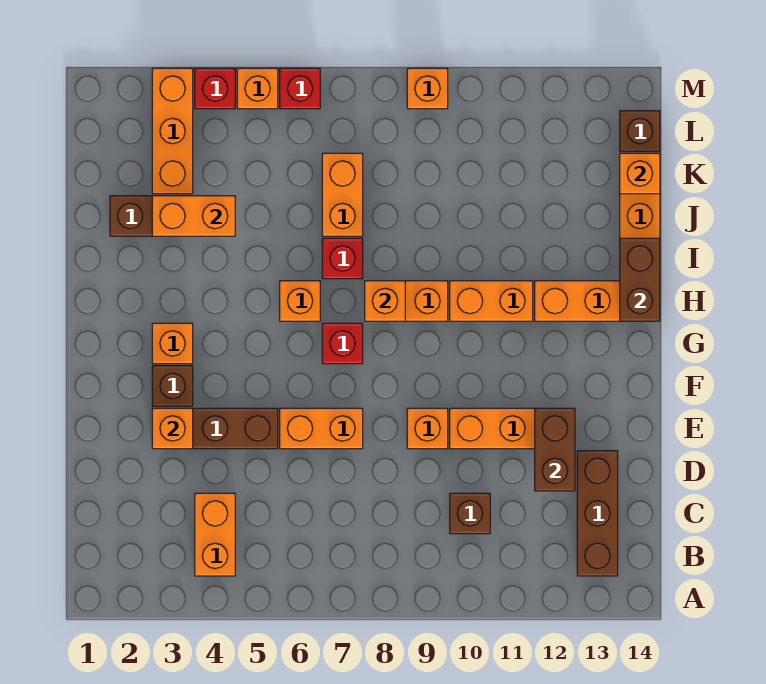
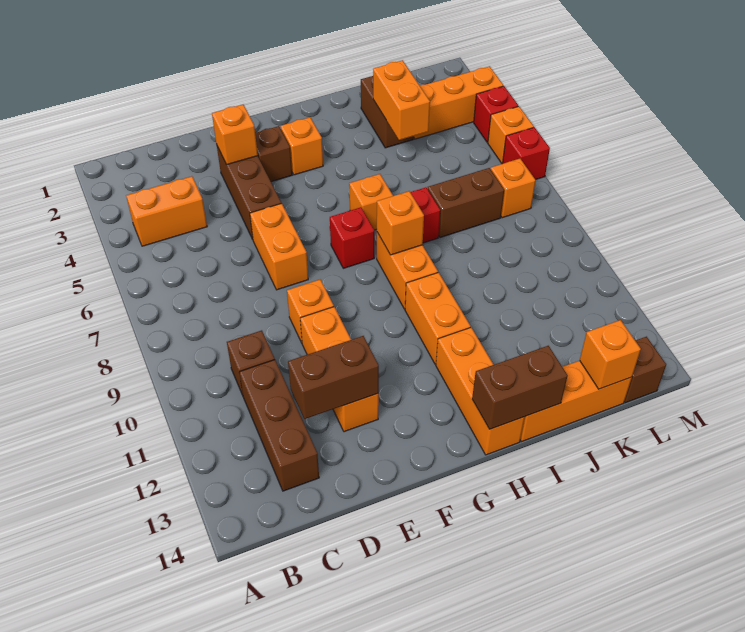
brown brick B13:D13 level 1 -> brown brick C11:C13 level 1
orange brick J7:K7 level 1 -> brown brick J7:K7 level 1
orange brick M9 level 1 -> orange brick L7 level 1

